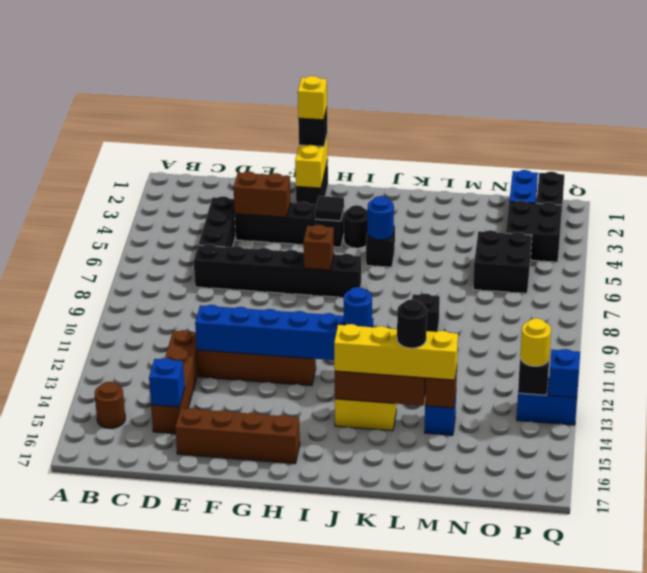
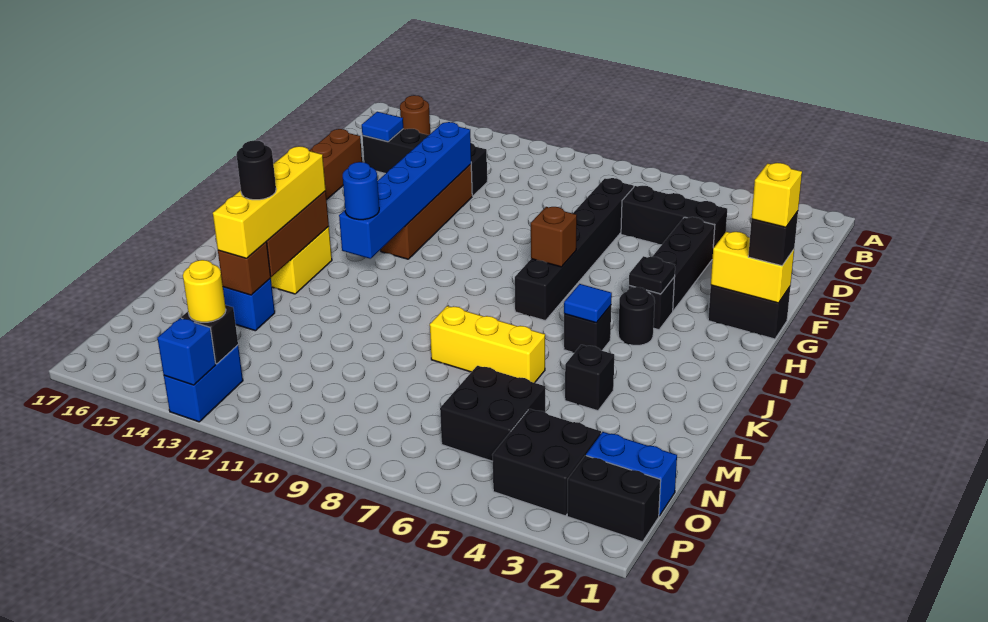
brown brick D12:D15 level 1 -> black brick D12:D15 level 1
blue brick D15 level 2 -> blue tile D15 level 2
brown brick E4:F4 level 2 -> none
black tile H4 level 2 -> black plate H4 level 2
blue round brick J5 level 2 -> blue tile J5 level 2
none -> yellow brick L6:L8 level 1
black brick L9 level 1 -> black brick L4 level 1

